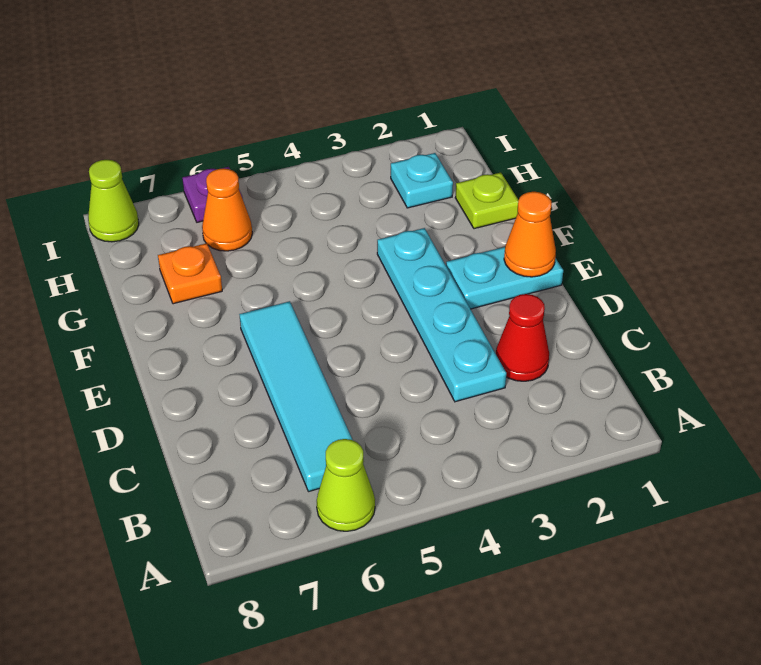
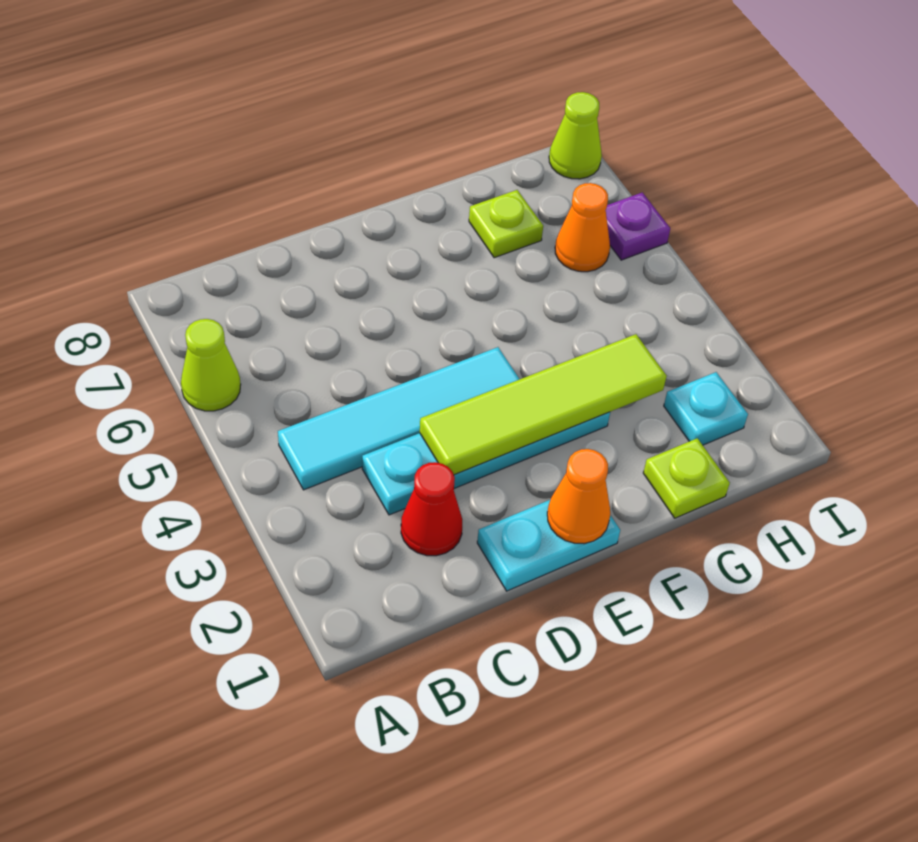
cyan tile B6:E6 level 1 -> cyan tile B4:E4 level 1
none -> lime tile D3:G3 level 2
cyan plate E1:E2 level 1 -> cyan plate D1:E1 level 1
orange plate G7 level 1 -> lime plate G7 level 1

